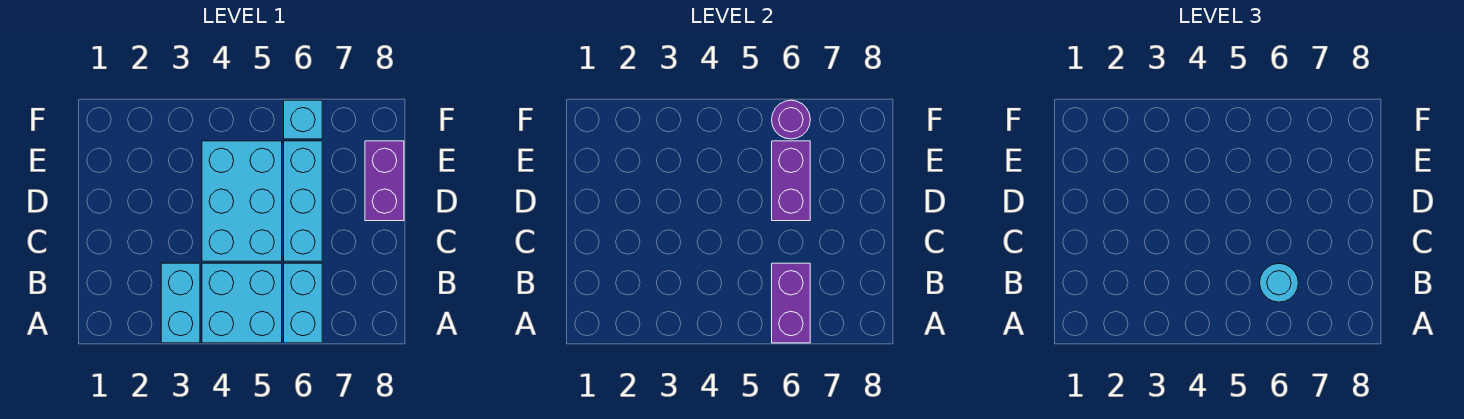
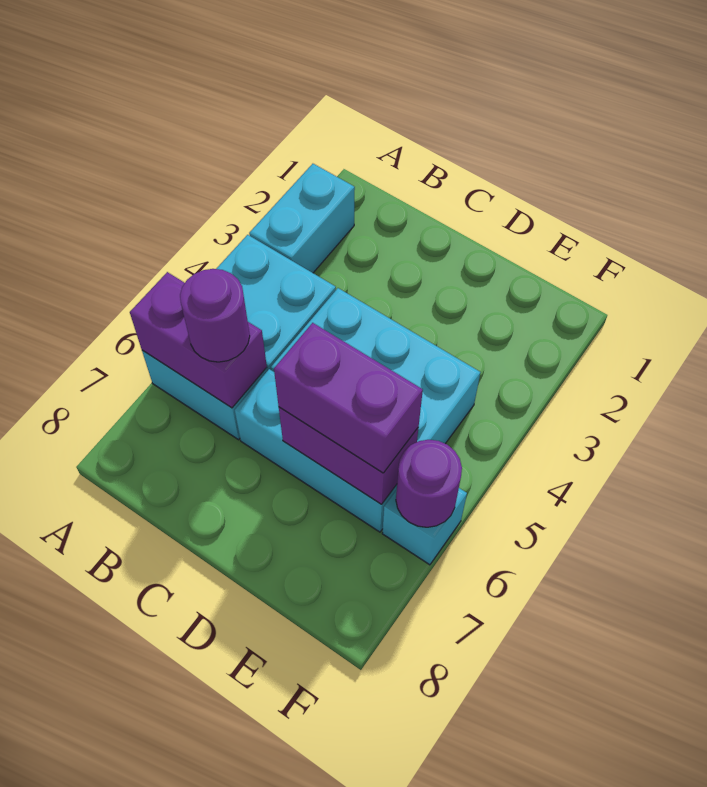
cyan brick A3:B3 level 1 -> cyan brick A2:A3 level 1
cyan round brick B6 level 3 -> purple round brick B6 level 3
purple brick D8:E8 level 1 -> purple brick D6:E6 level 3

